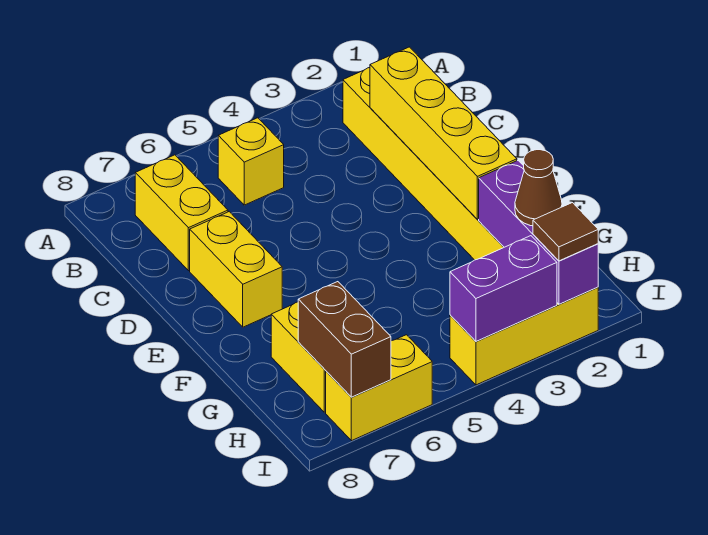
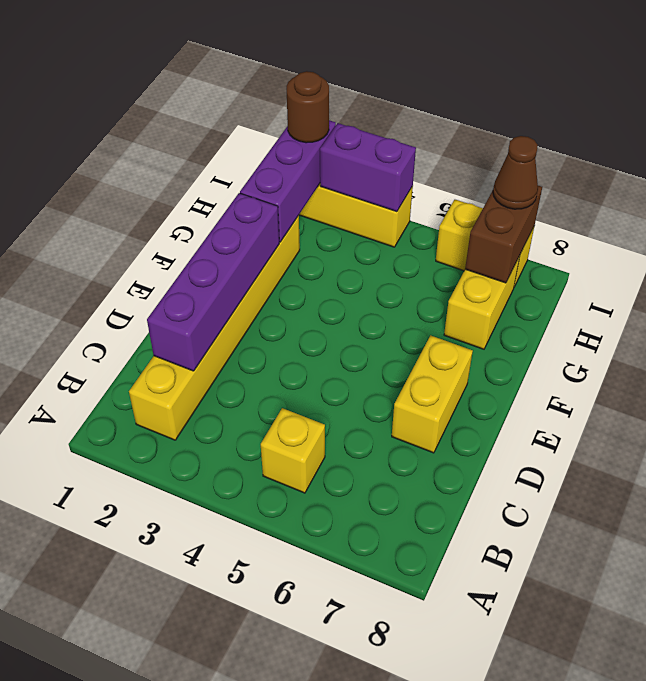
yellow brick B7:C7 level 1 -> none
yellow brick C2:F2 level 2 -> purple brick C2:F2 level 2
brown cone H2 level 3 -> brown cone I7 level 3
brown tile I2 level 3 -> brown round brick I2 level 3

